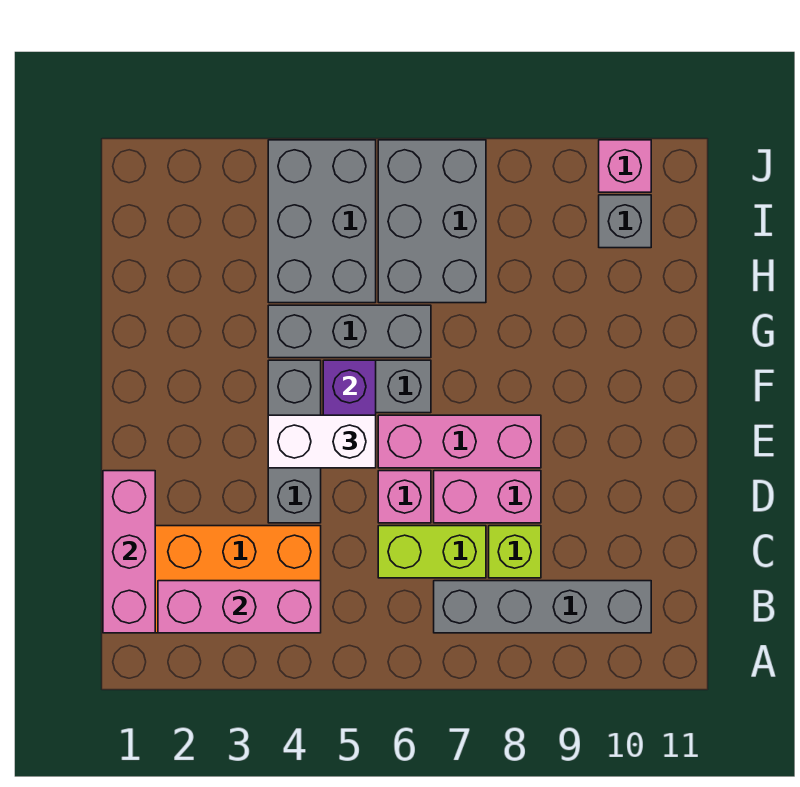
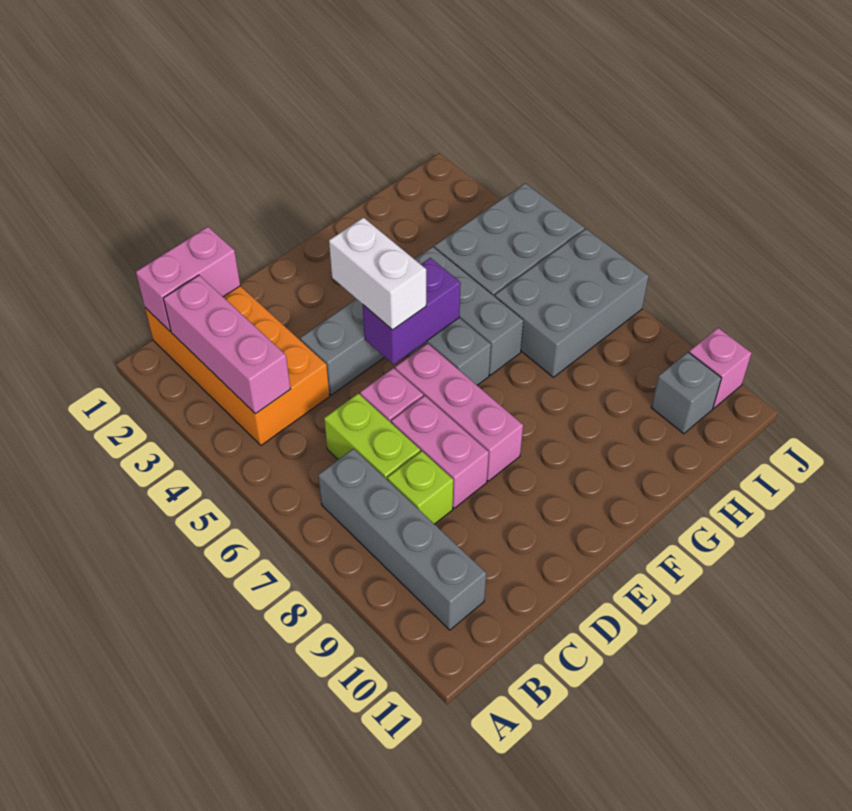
pink brick B1:D1 level 2 -> pink brick B1:C1 level 2

